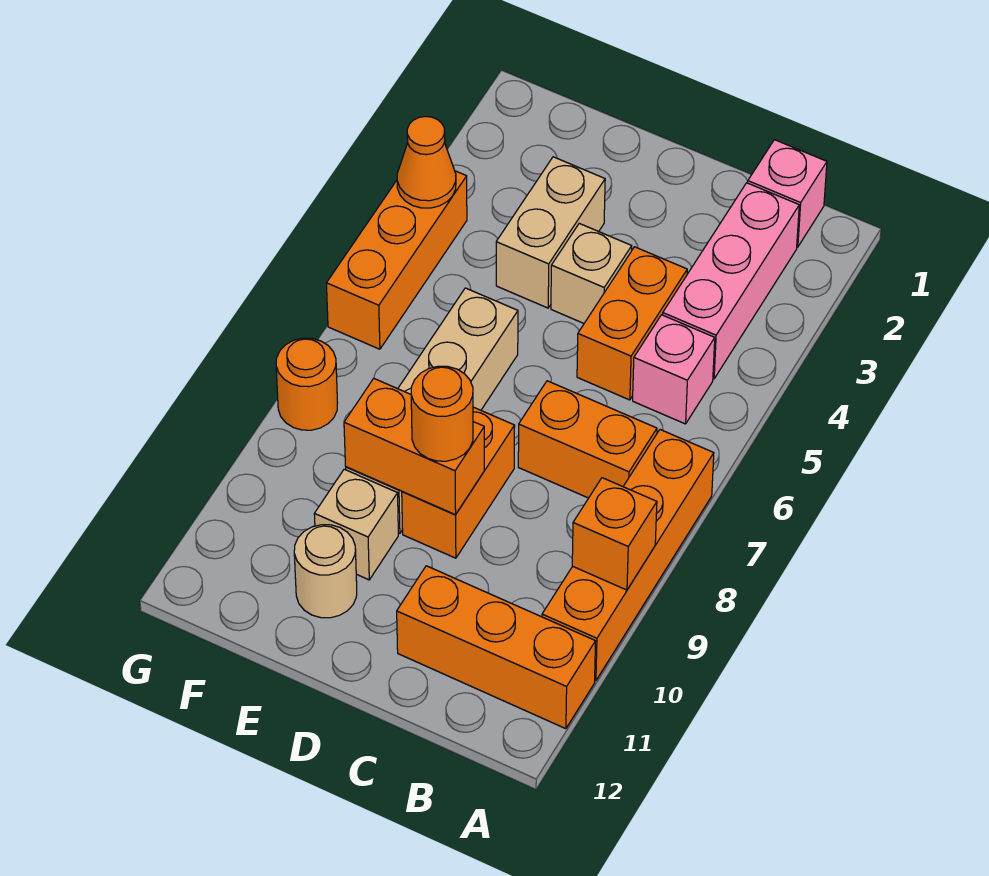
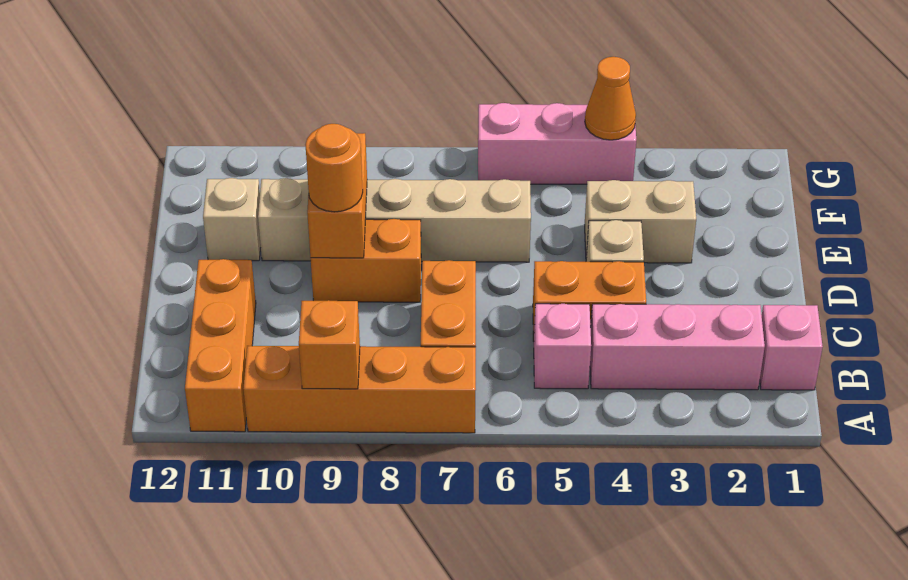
tan round brick E11 level 1 -> tan brick E11 level 1
orange brick G4:G6 level 1 -> pink brick G4:G6 level 1
orange round brick G8 level 1 -> none

